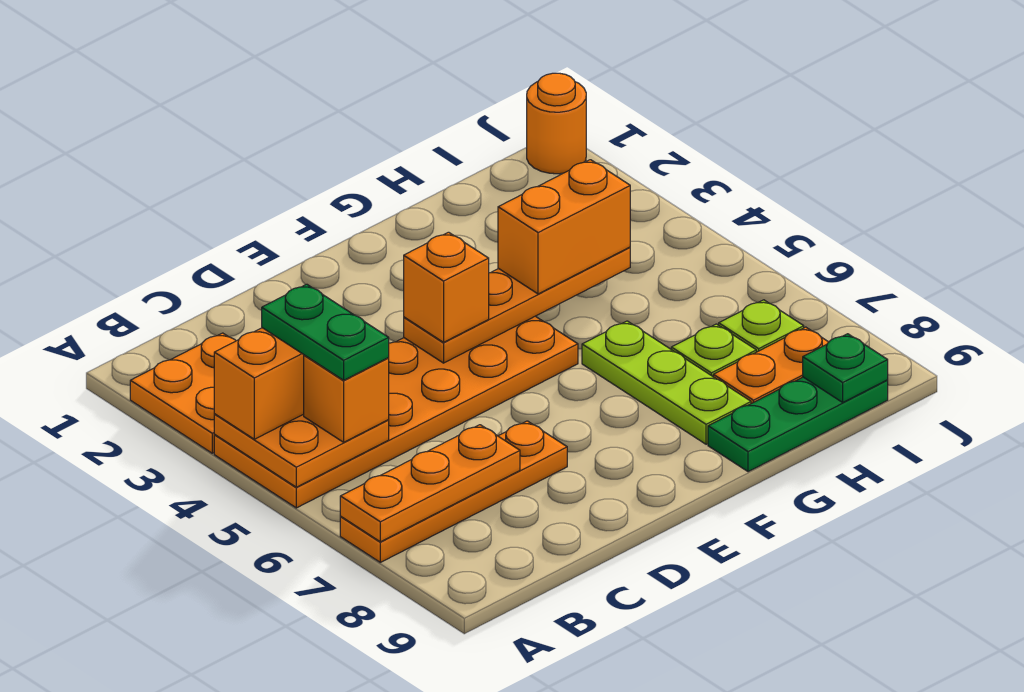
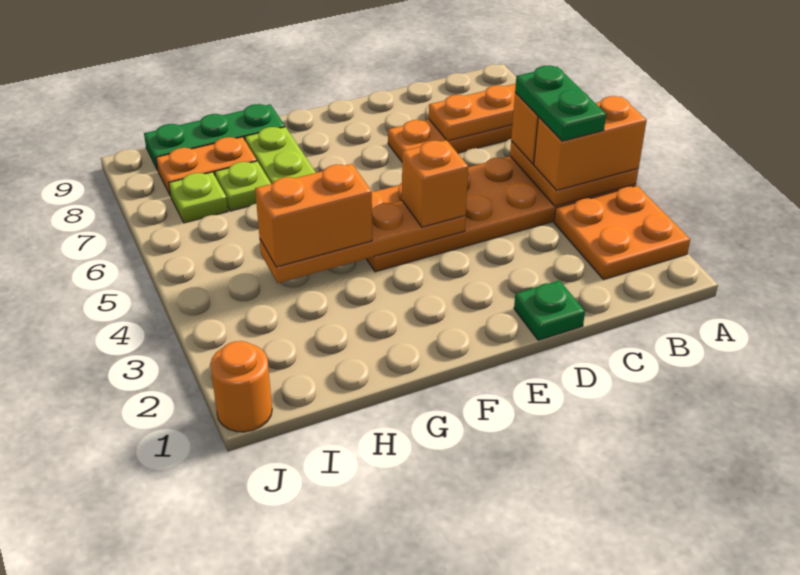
green plate I9 level 2 -> green plate D1 level 1

